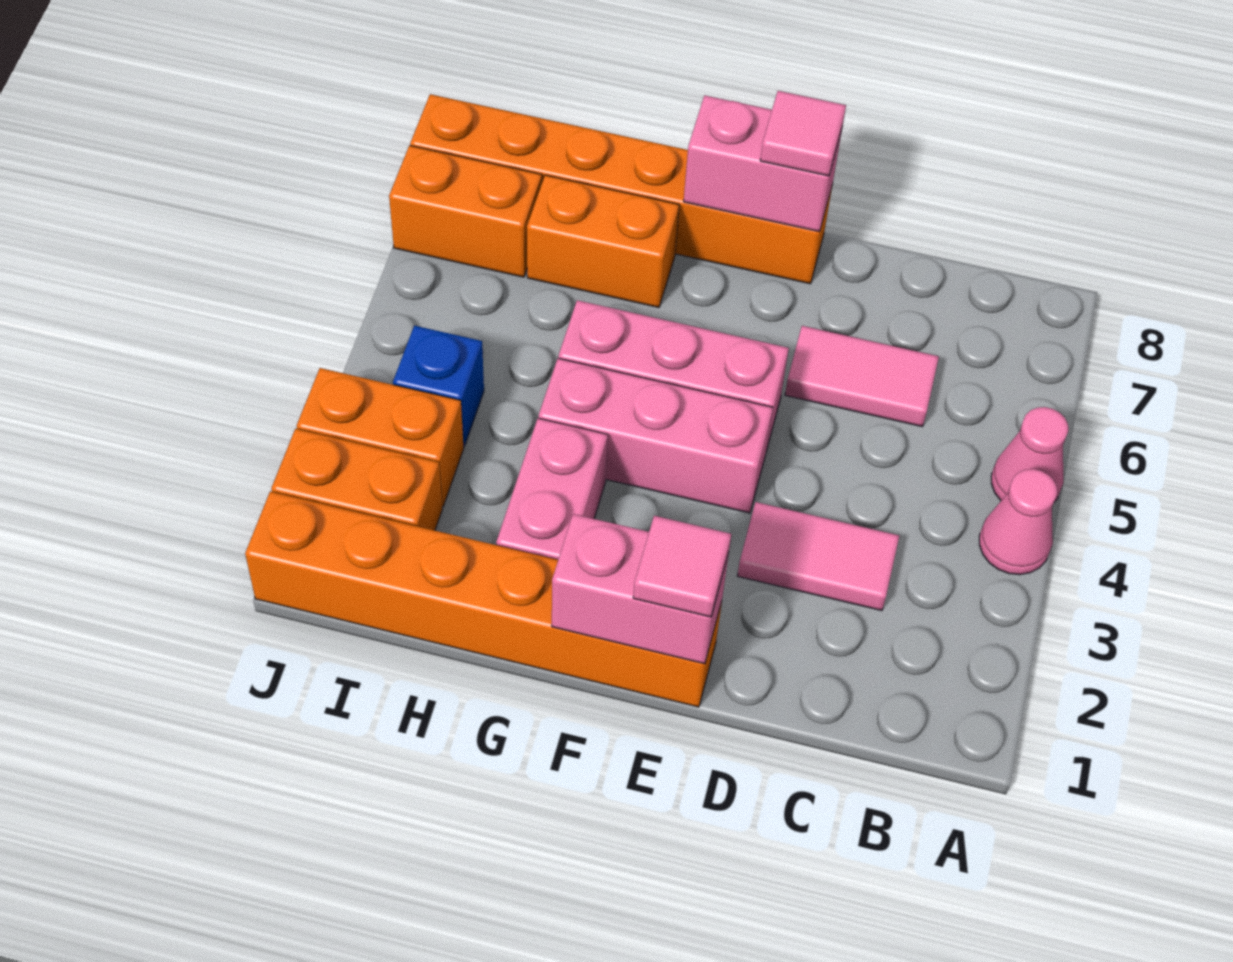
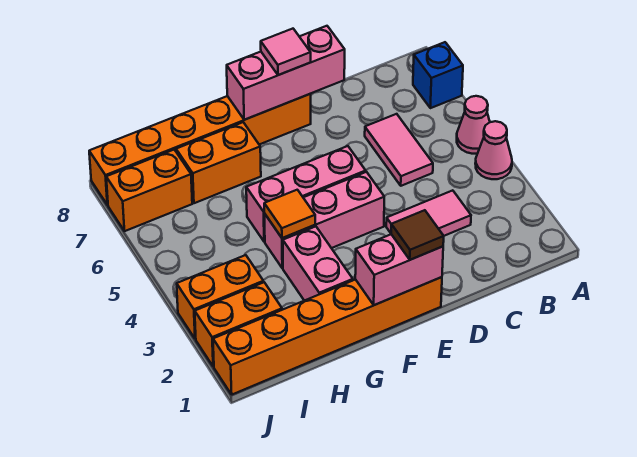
pink tile C6:D6 level 1 -> pink tile C5:C6 level 1
pink tile E1 level 3 -> brown tile E1 level 3
pink brick E8:F8 level 2 -> pink brick D8:F8 level 2
none -> orange tile G4 level 2
blue brick I4 level 1 -> blue brick A7 level 1

